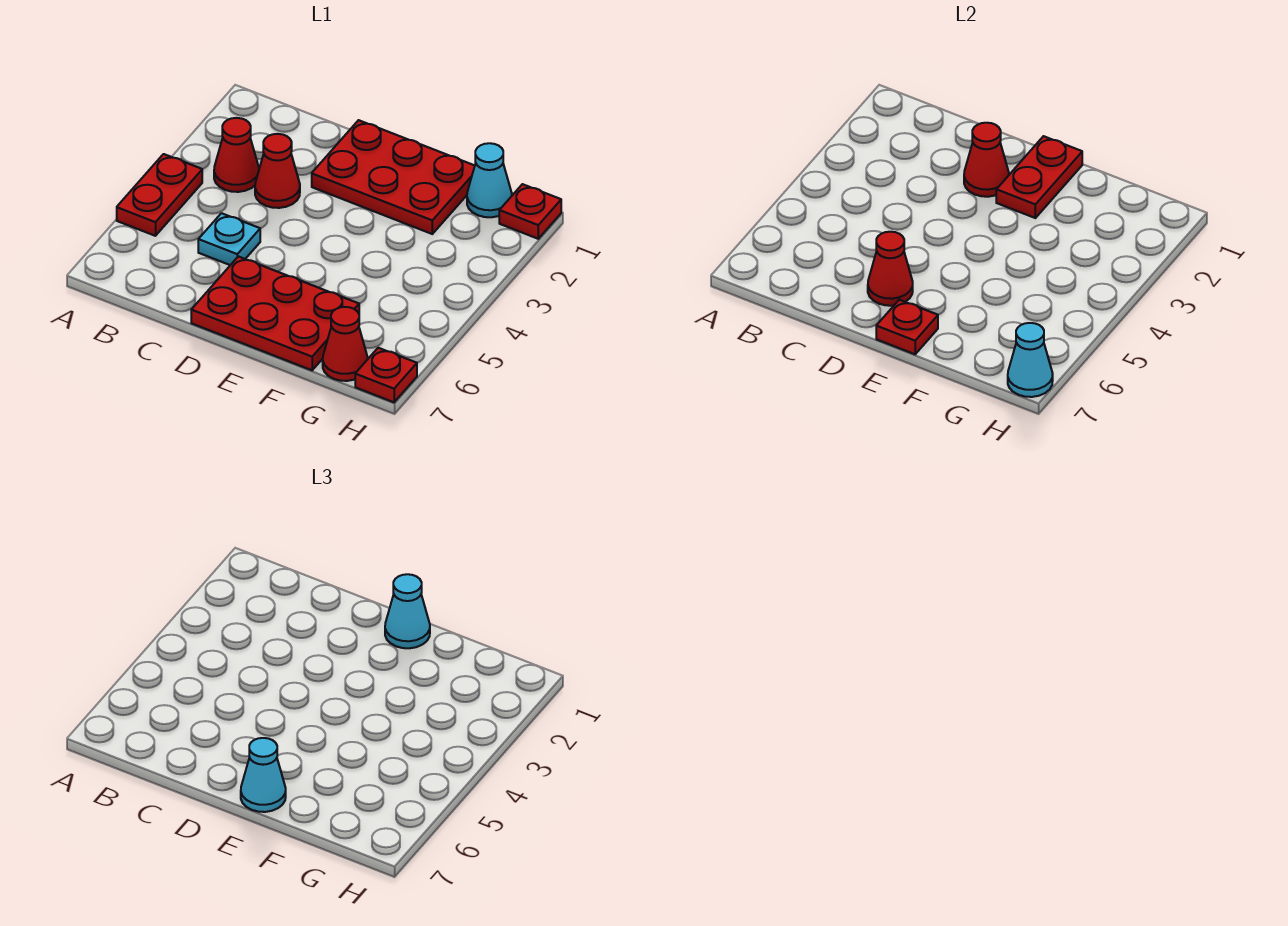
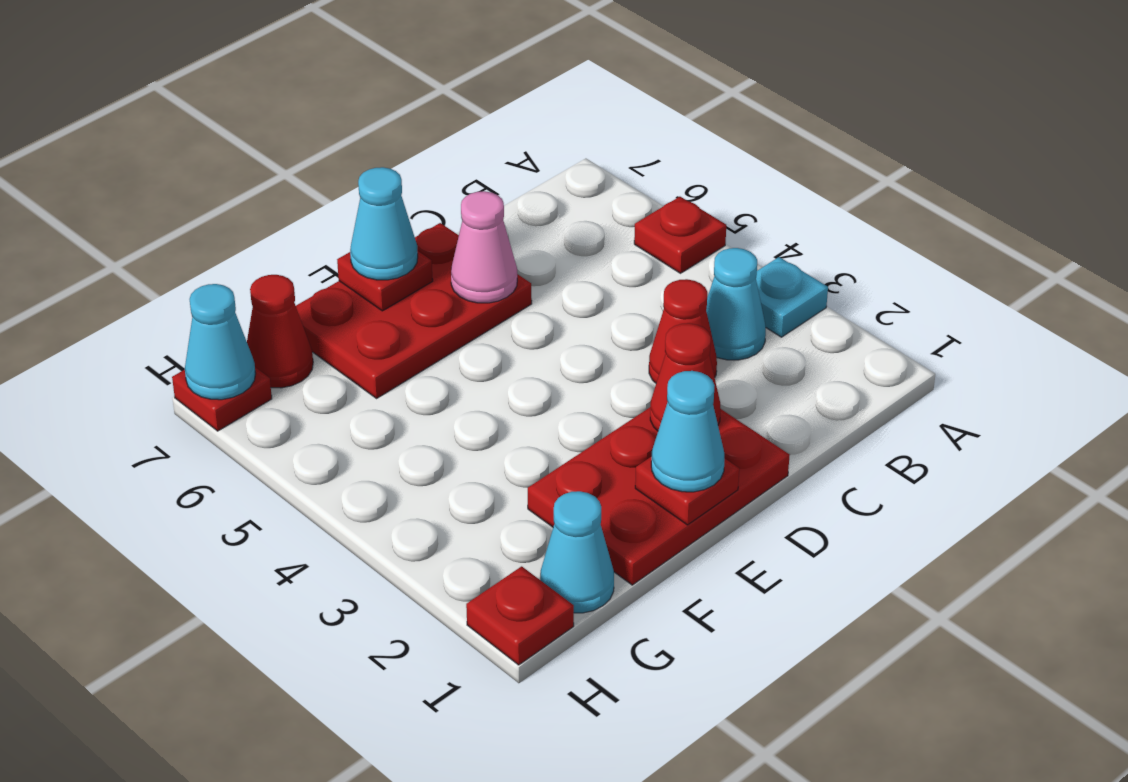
red plate A4:A5 level 1 -> red plate A5 level 1
red cone B3 level 1 -> cyan cone B3 level 1
cyan plate C5 level 1 -> cyan plate A3 level 1
red cone D6 level 2 -> pink cone D6 level 2
red plate E1:E2 level 2 -> red plate E1 level 2

